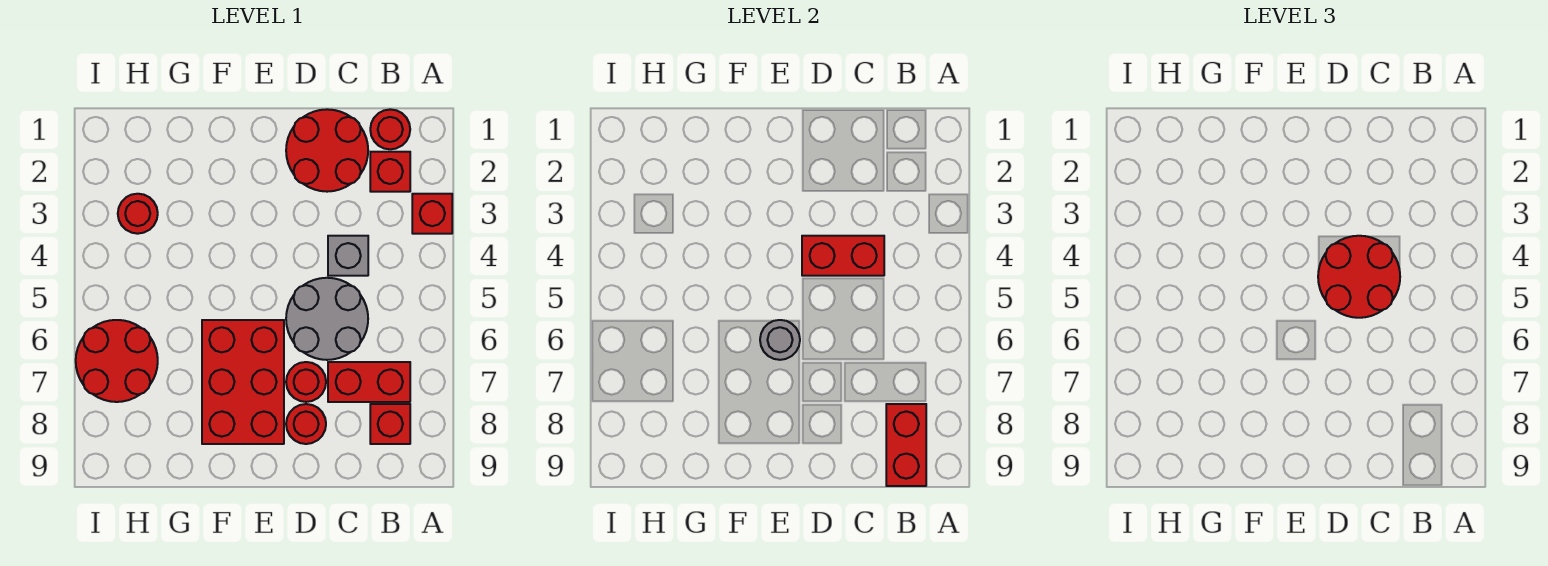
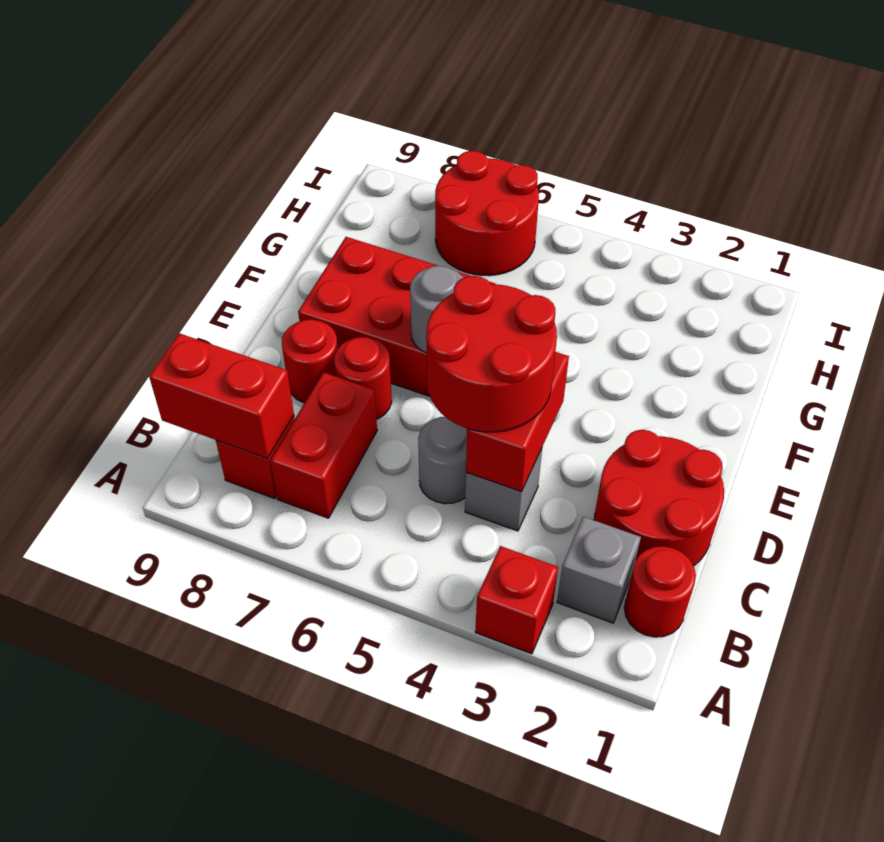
red brick B2 level 1 -> grey brick B2 level 1
grey round brick C5:D6 level 1 -> grey round brick C5 level 1
red round brick H3 level 1 -> none

